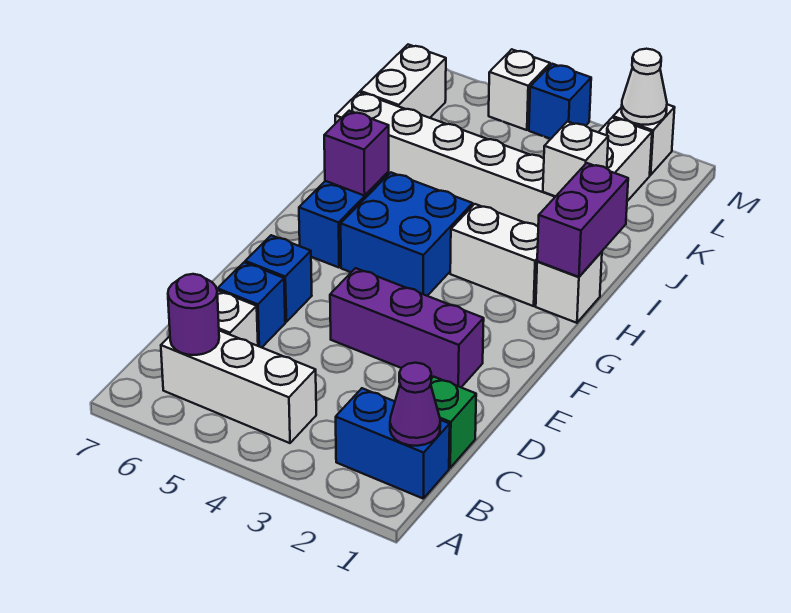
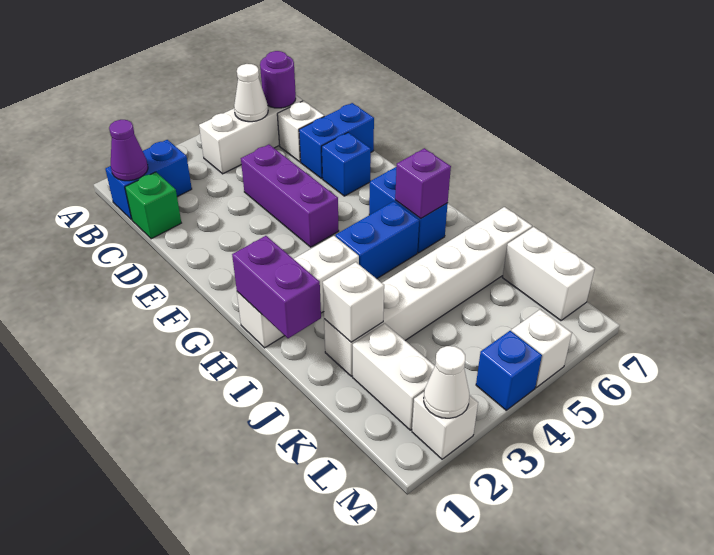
none -> white cone B5 level 2
blue brick D6 level 1 -> blue brick D6:D7 level 1
purple brick E2:E4 level 1 -> purple brick D4:F4 level 1
blue brick G4:H5 level 1 -> blue brick H4:H5 level 1

